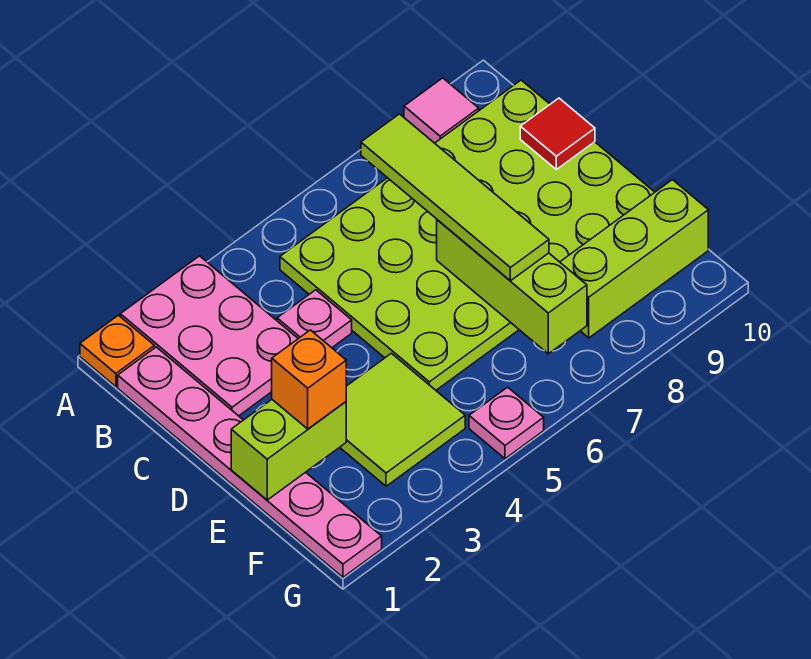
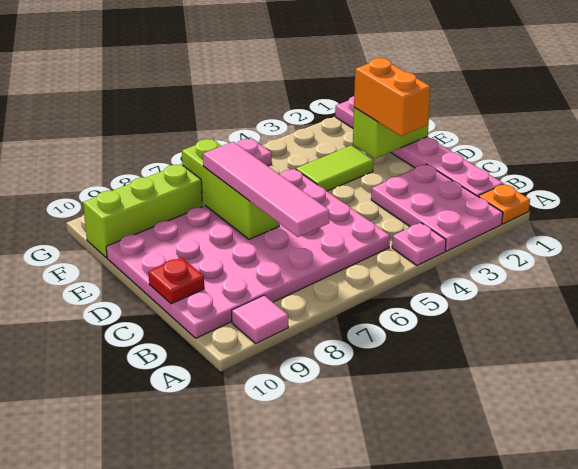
lime plate B5:E10 level 1 -> pink plate B5:E10 level 1
lime tile B7:E7 level 3 -> pink tile B7:E7 level 3
pink plate C4 level 1 -> pink plate A4 level 1
red tile C10 level 2 -> red plate C10 level 2
orange brick E2 level 3 -> orange brick D2:E2 level 3
lime tile E3:F4 level 1 -> lime tile E3:E4 level 1

